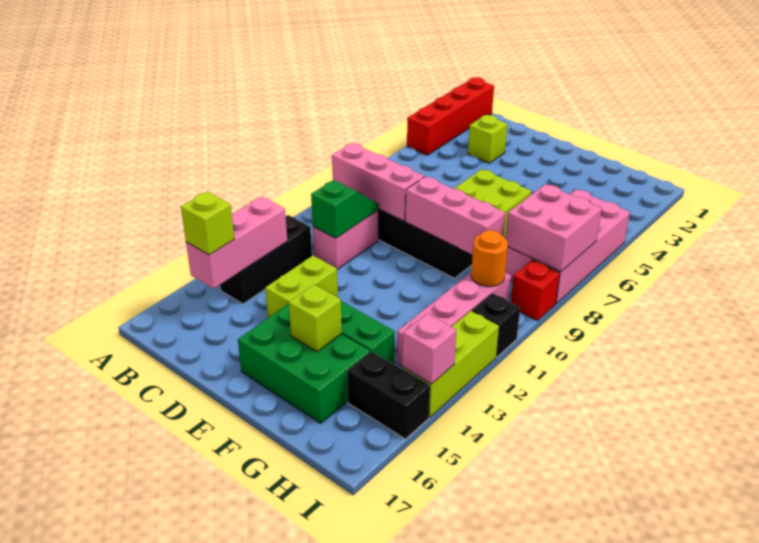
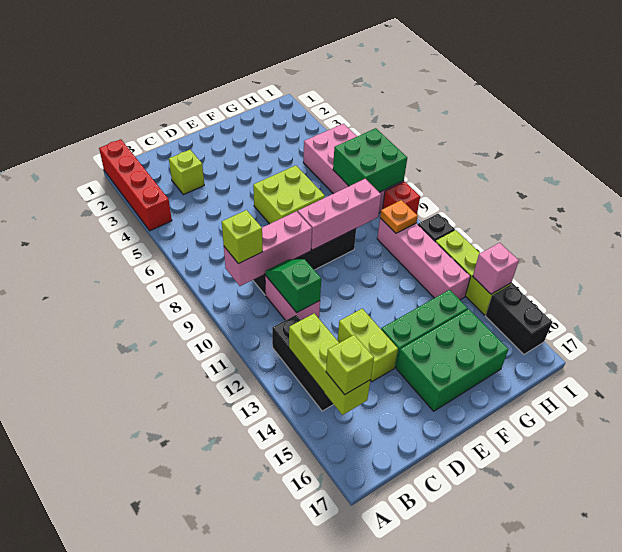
pink brick B13:B15 level 2 -> lime brick B13:B15 level 2
lime brick F15 level 2 -> lime brick B9 level 3
pink brick H7:I8 level 2 -> green brick H7:I8 level 2
orange round brick H10 level 2 -> orange plate H10 level 2
black brick H15:I15 level 1 -> black brick I15:I16 level 1

